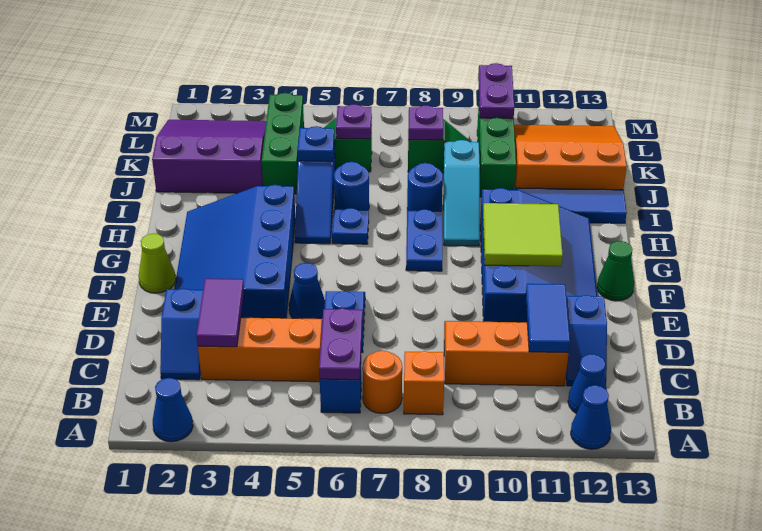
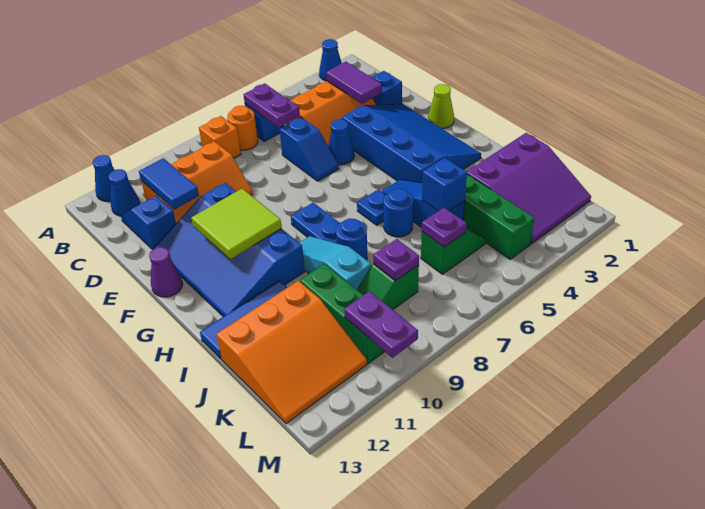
green cone F13 level 1 -> purple cone F13 level 1
blue plate J5 level 2 -> blue brick J5 level 2

